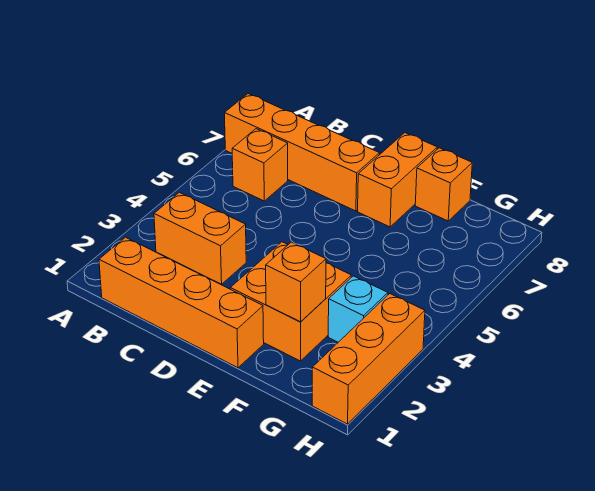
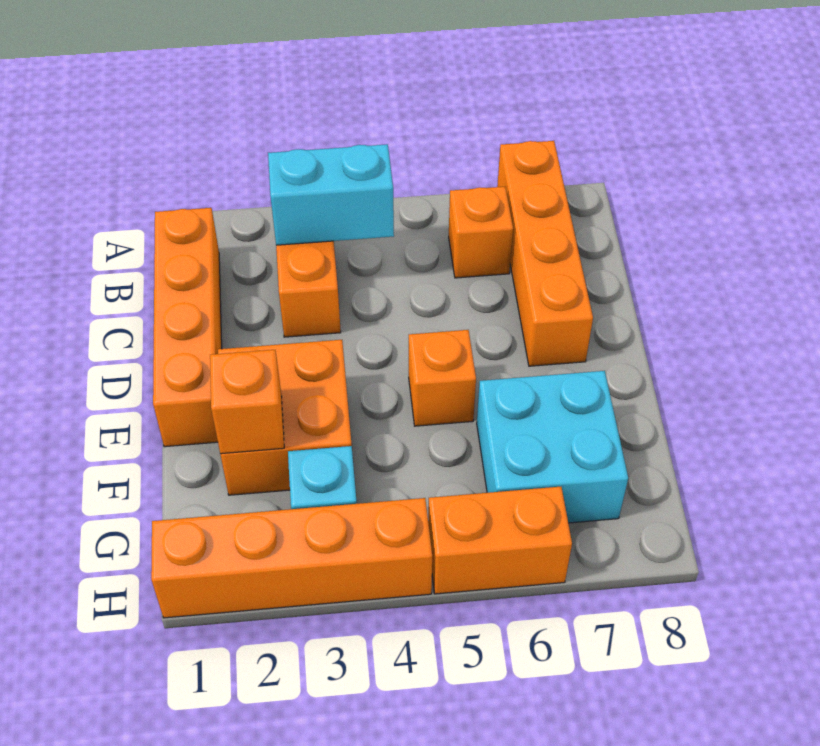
none -> cyan brick B3:B4 level 2
orange brick E7:E8 level 1 -> orange brick H5:H6 level 1
none -> cyan brick F6:G7 level 1
orange brick F8 level 1 -> orange brick E5 level 1
orange brick H1:H3 level 1 -> orange brick H1:H4 level 1

